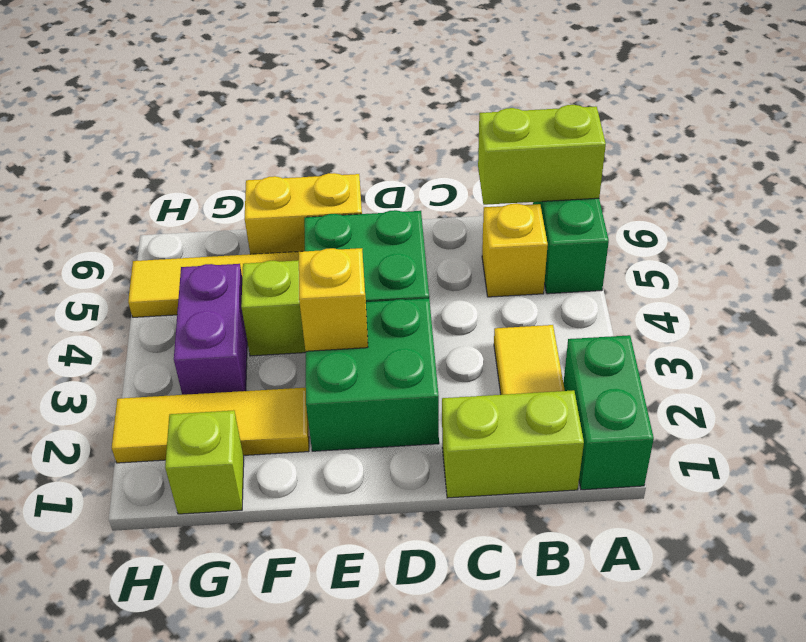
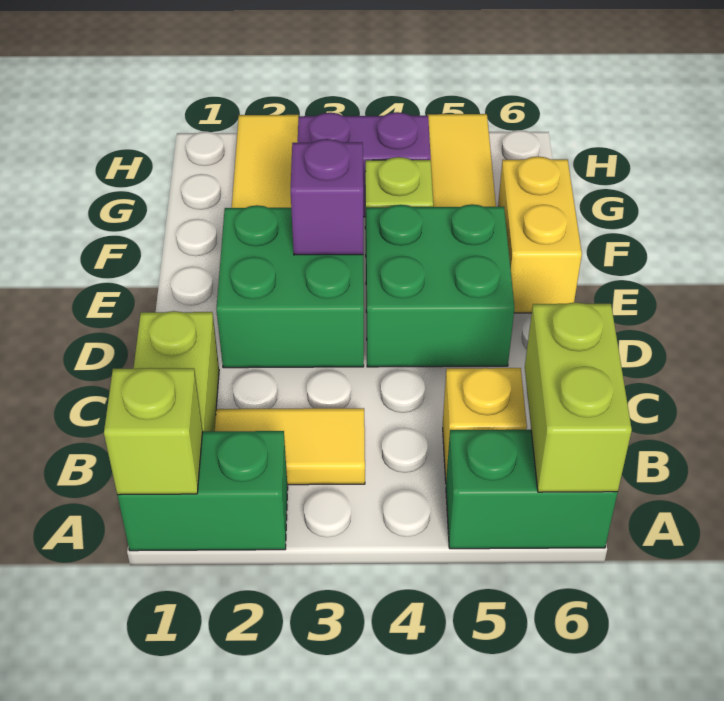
yellow brick E3 level 2 -> purple brick E3 level 2
lime brick G1 level 1 -> lime brick A1 level 2

